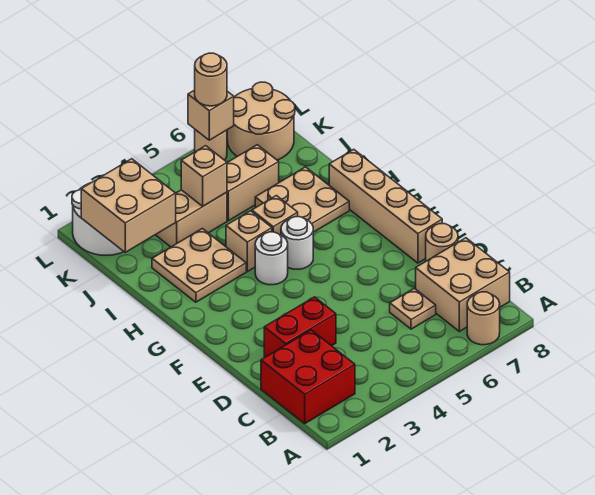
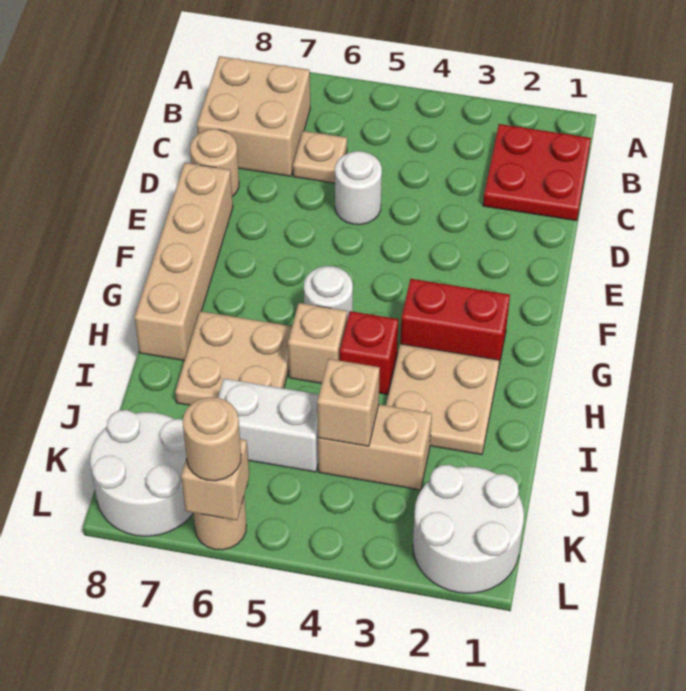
tan round brick A7 level 1 -> none
red brick B1:C2 level 1 -> red plate B1:C2 level 1
red brick D2:D3 level 1 -> red brick G2:G3 level 1
white round brick G4 level 1 -> white round brick D5 level 1
tan brick H4 level 1 -> red brick H4 level 1
tan brick J1:K2 level 2 -> none
tan brick J5:J6 level 1 -> white brick J5:J6 level 1
tan round brick K7:L8 level 1 -> white round brick K7:L8 level 1

